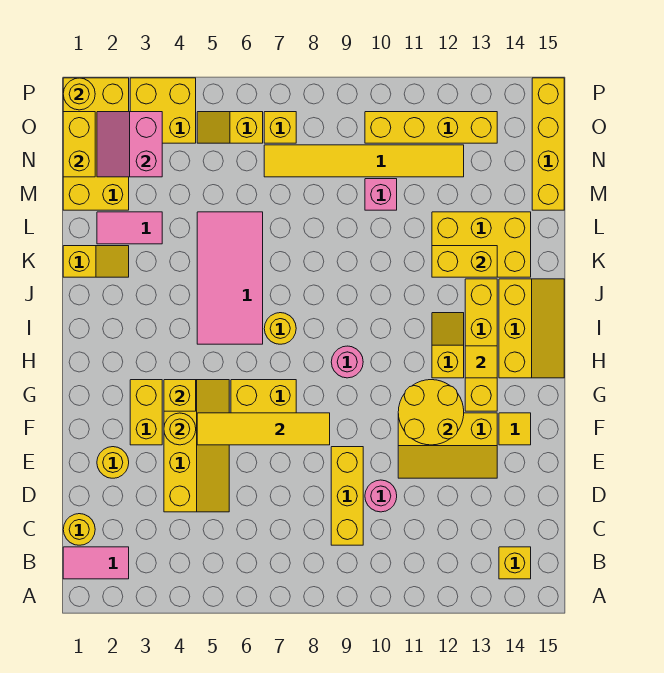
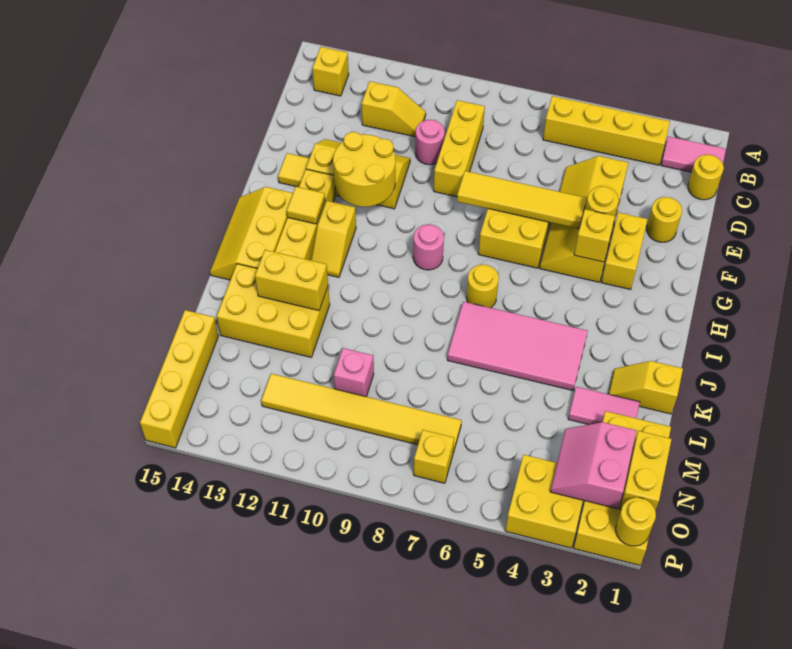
pink tile I5:L6 level 1 -> pink tile J4:K7 level 1
pink slope N2:O3 level 2 top 3 -> pink slope N2:O3 level 2 top 2
yellow slope O5:O6 level 1 top 6 -> yellow slope C11:C12 level 1 top 12
yellow brick O10:O13 level 1 -> yellow brick B3:B6 level 1

